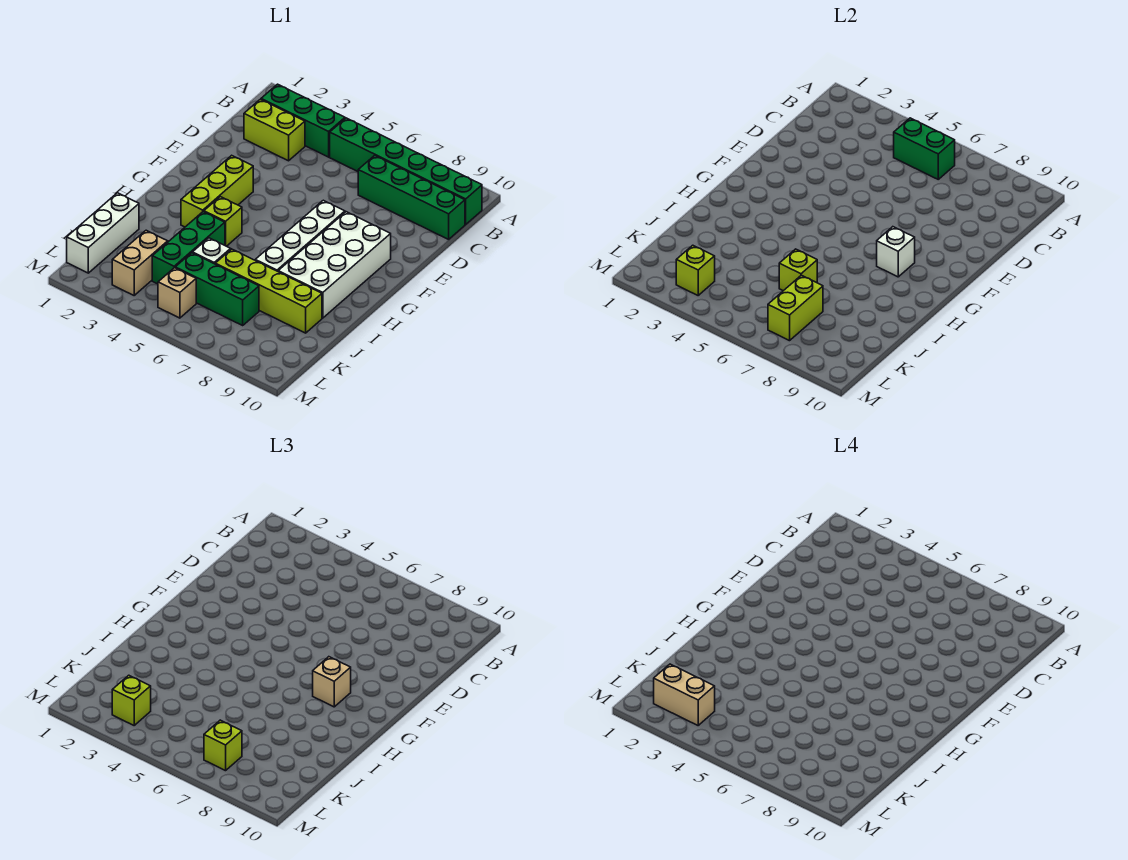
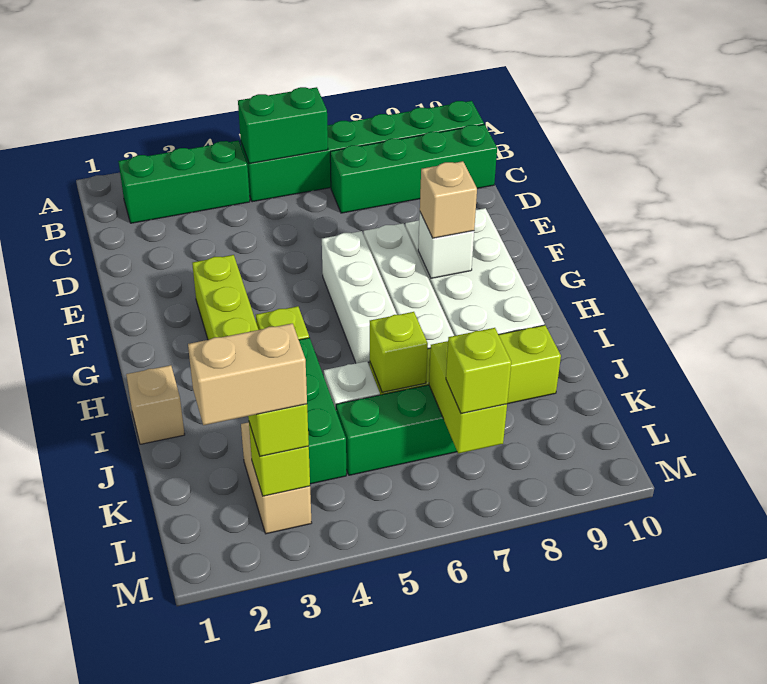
lime brick C2:C3 level 1 -> none
white brick J1:L1 level 1 -> white brick F6:H6 level 1
tan brick L5 level 1 -> tan brick I1 level 1

